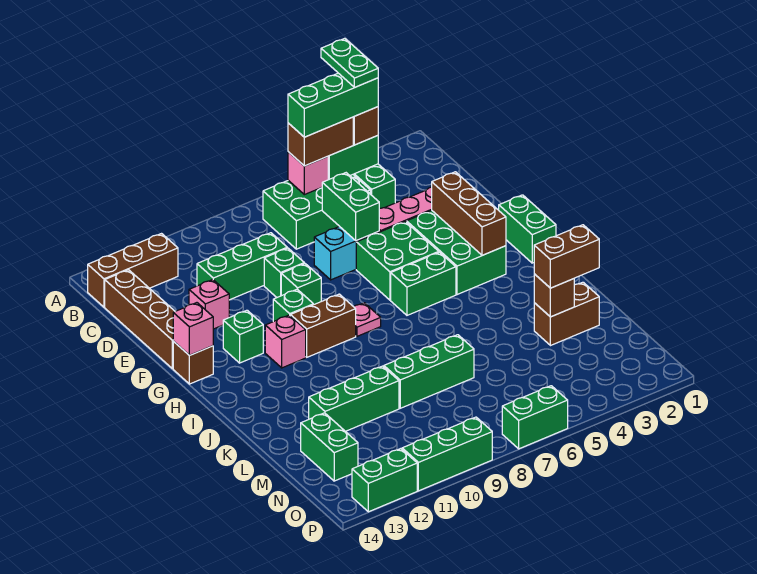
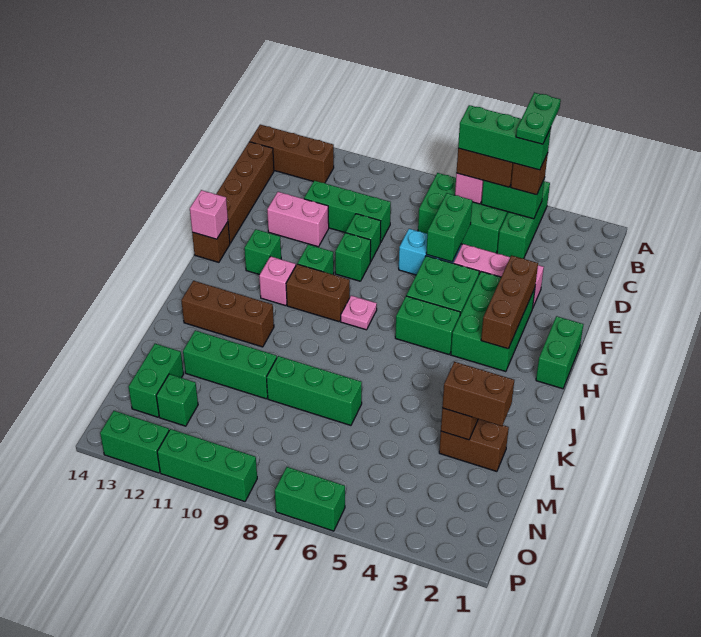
pink brick E12 level 1 -> pink brick E11:E12 level 1
none -> brown brick J11:J13 level 1
none -> green brick N12 level 1

